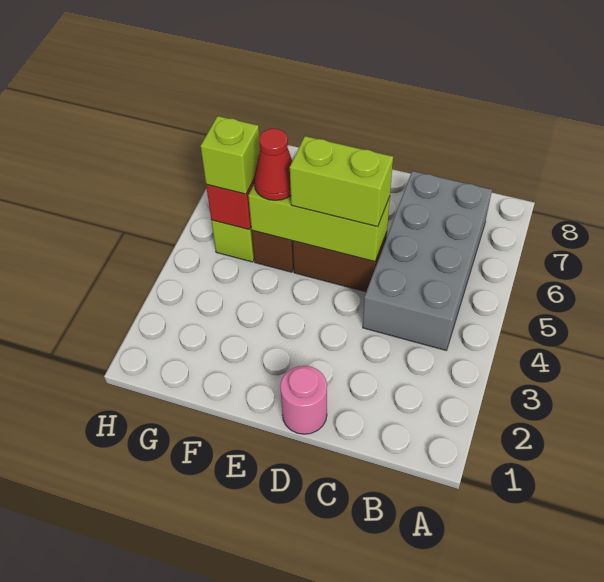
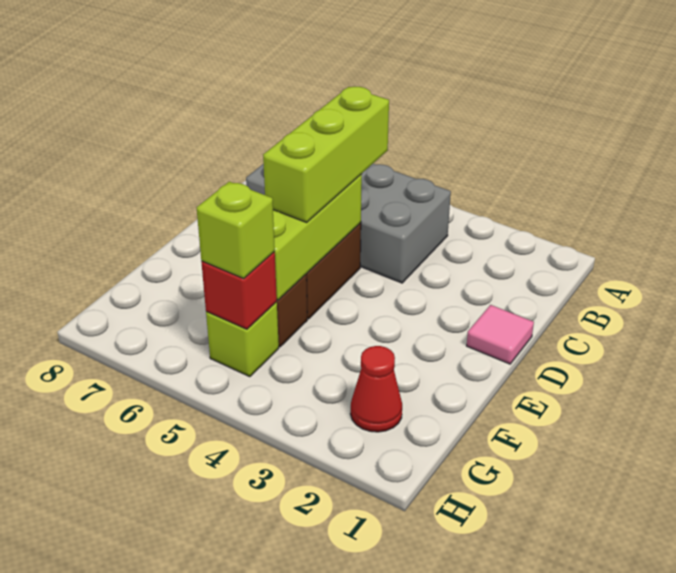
pink round brick D1 level 1 -> pink tile D1 level 1
lime brick D5:E5 level 3 -> lime brick C5:E5 level 3
red cone F5 level 3 -> red cone G2 level 1

